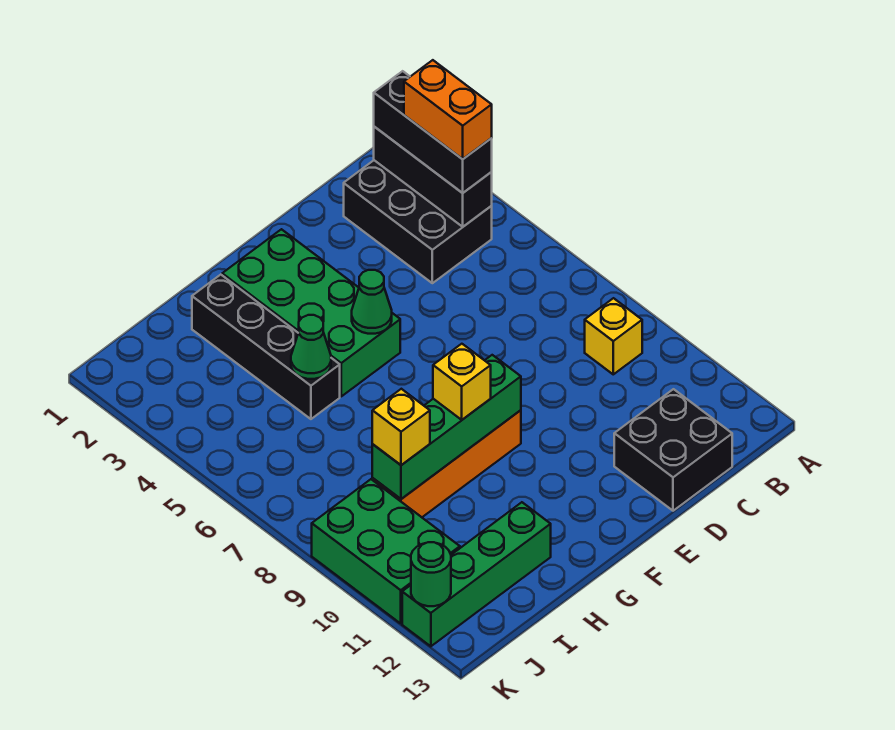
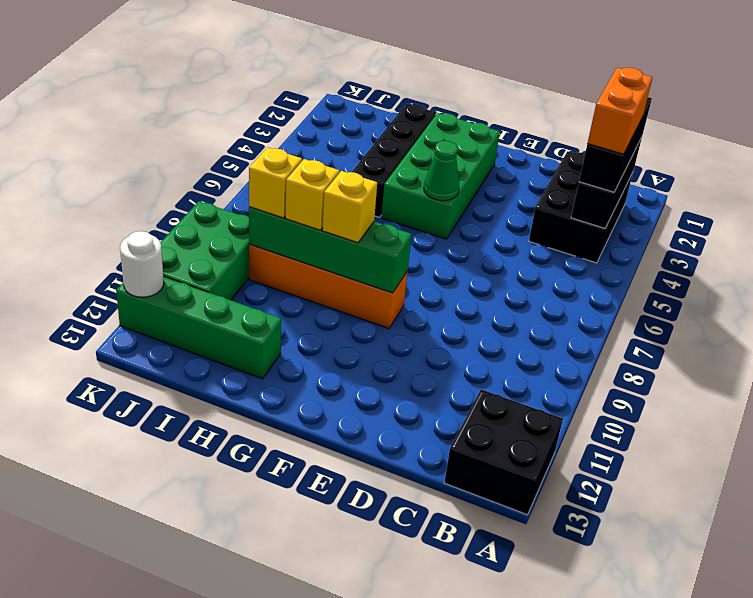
yellow brick B9 level 1 -> yellow brick H9 level 3
black brick C12:D13 level 1 -> black brick A12:B13 level 1
green cone H5 level 2 -> none
green round brick K12 level 2 -> white round brick K12 level 2

